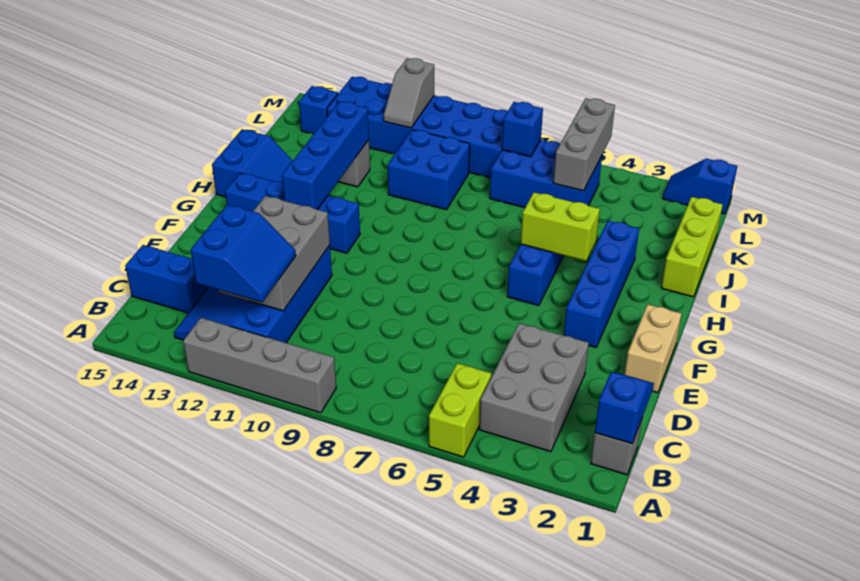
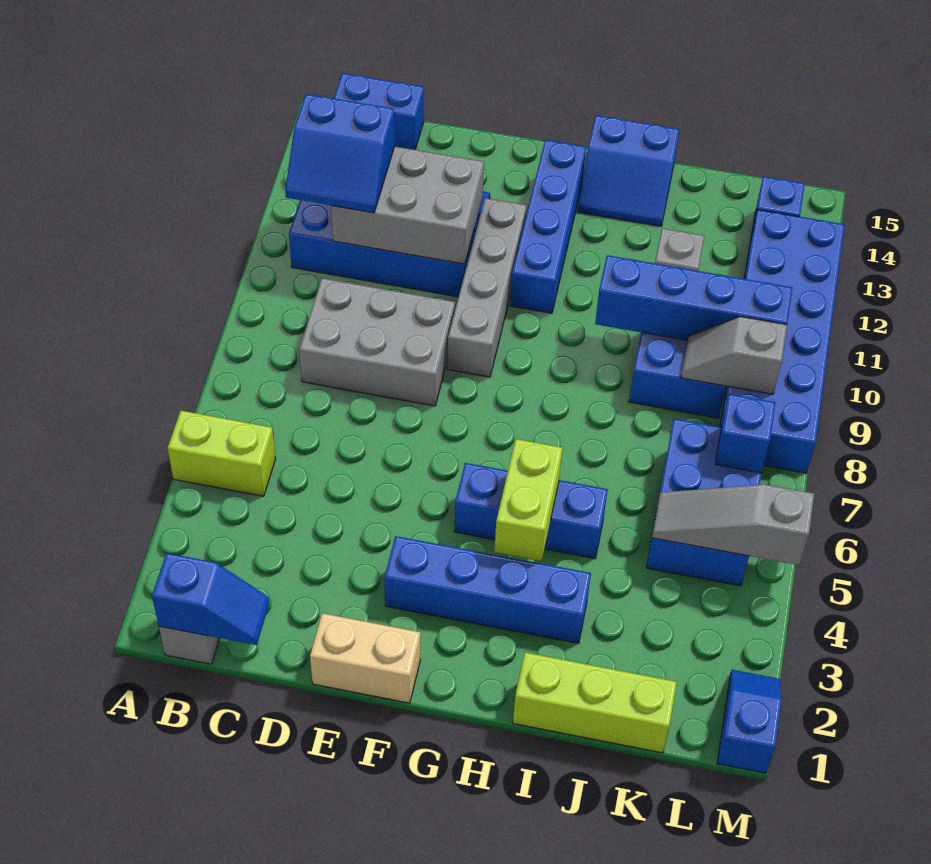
grey brick A9:A12 level 1 -> grey brick F9:F12 level 1
grey brick B3:D4 level 1 -> grey brick C8:E9 level 1
blue brick C14:C15 level 1 -> blue brick B15:C15 level 1
blue brick G12:J12 level 2 -> blue brick I10:L10 level 2
grey brick K5:M5 level 2 -> grey slope K5:M5 level 2 top M
grey slope L11:M11 level 2 top M -> grey slope K9:L9 level 2 top L

